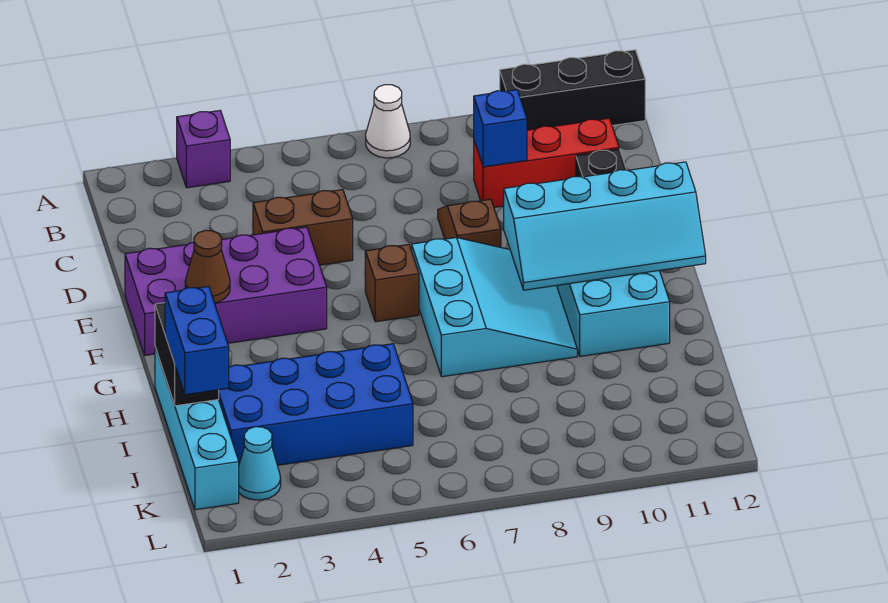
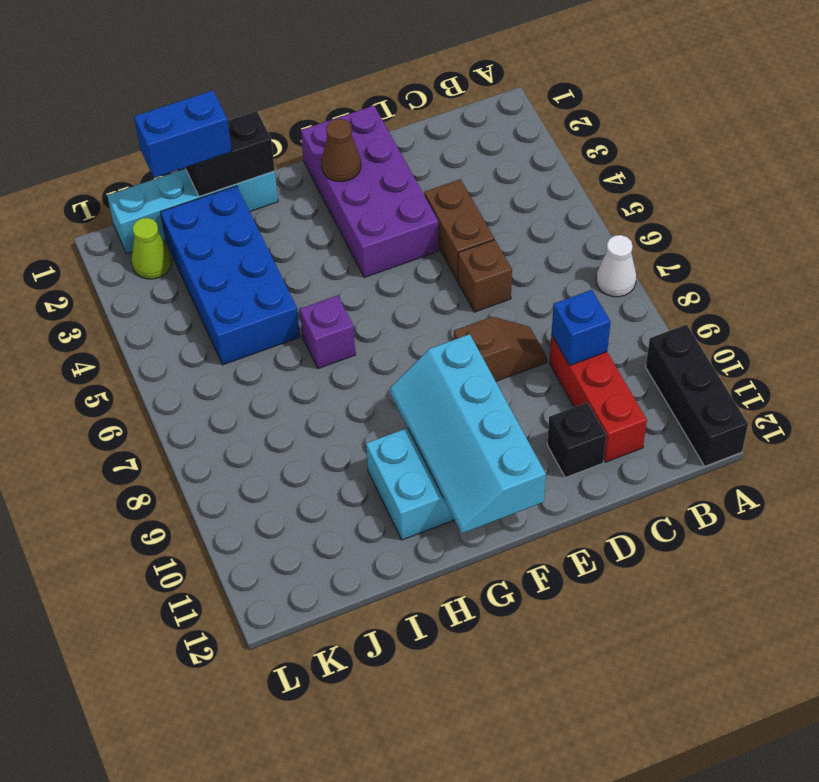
purple brick A3 level 1 -> purple brick H6 level 1
brown brick F6 level 1 -> brown brick D6 level 1
cyan slope F7:H9 level 1 top 7 -> none
cyan cone K2 level 1 -> lime cone K2 level 1

